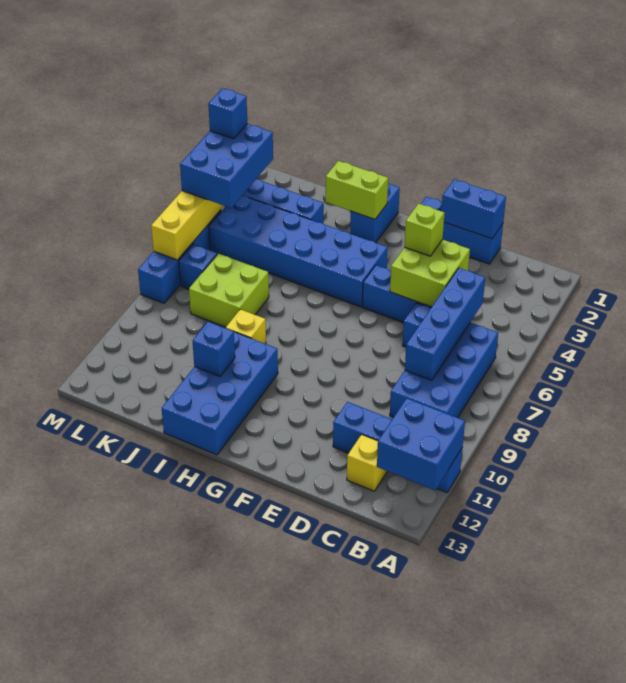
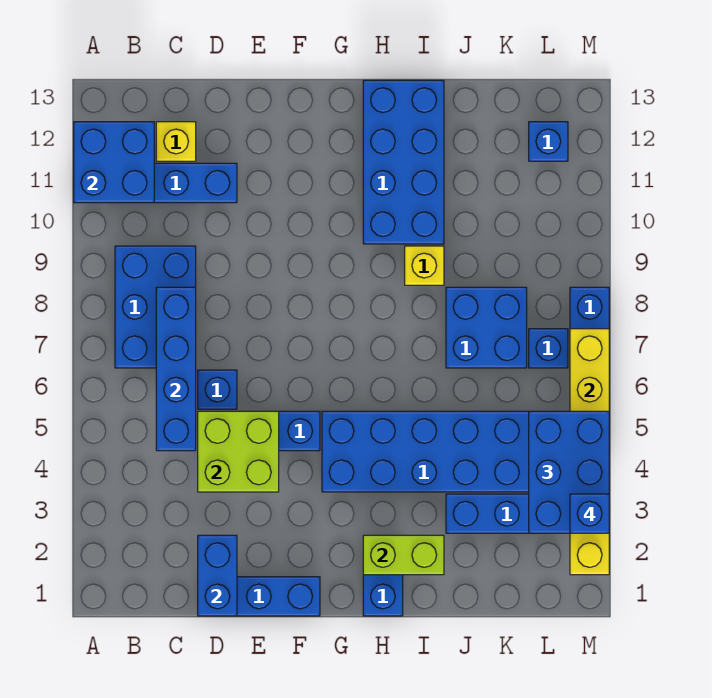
blue brick B6:C9 level 1 -> blue brick B7:C9 level 1
blue brick D1:E1 level 2 -> blue brick D1:D2 level 2
lime brick E4 level 3 -> none
blue brick I11 level 2 -> blue brick L12 level 1
lime brick J7:K8 level 1 -> blue brick J7:K8 level 1

